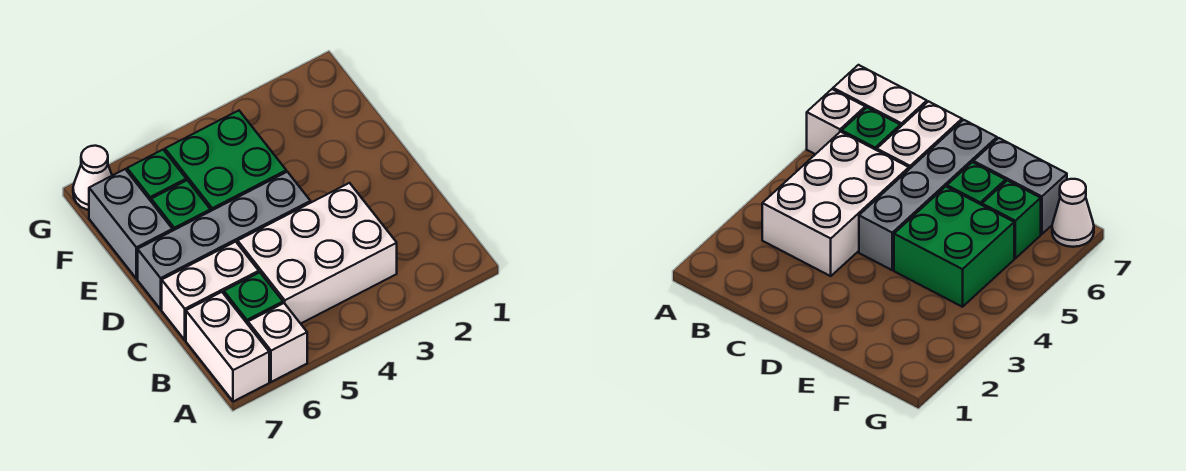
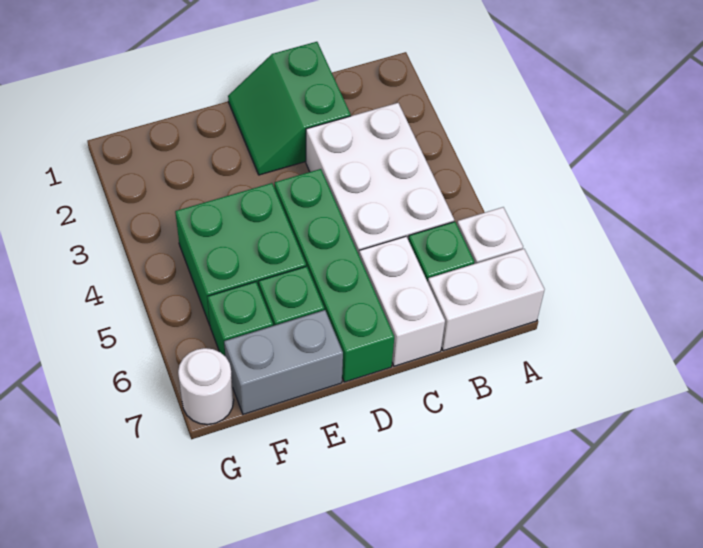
none -> green slope C1:D2 level 1 top C
grey brick D4:D7 level 1 -> green brick D4:D7 level 1
white cone G7 level 1 -> white round brick G7 level 1

